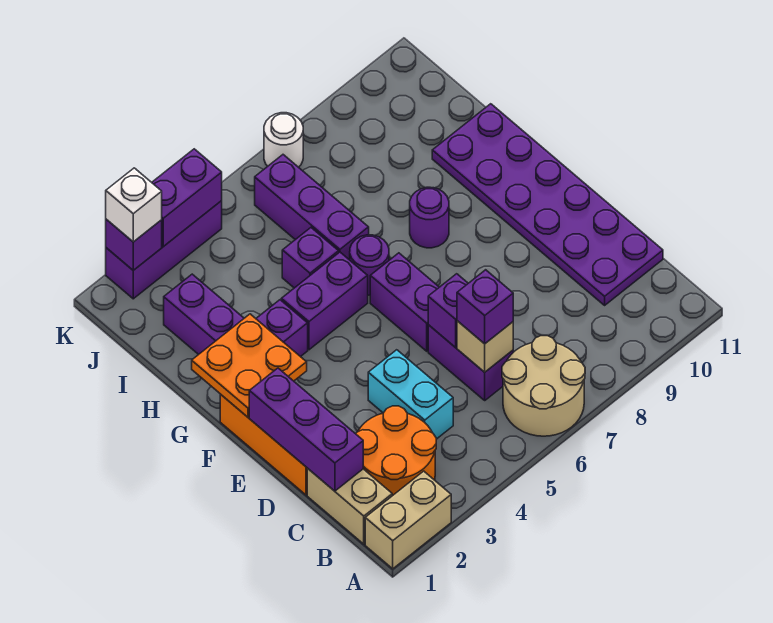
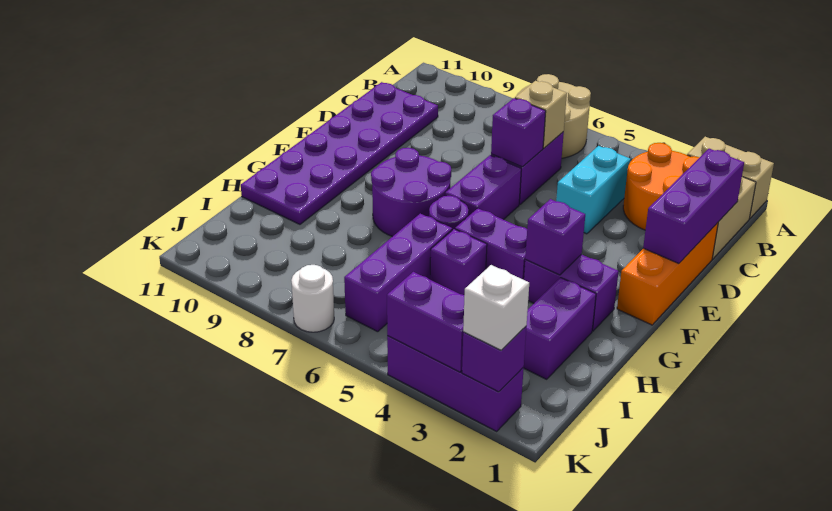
purple brick C6 level 3 -> purple brick G3 level 2
orange plate F1:G2 level 2 -> none
purple round brick G8 level 1 -> purple round brick F7:G8 level 1

